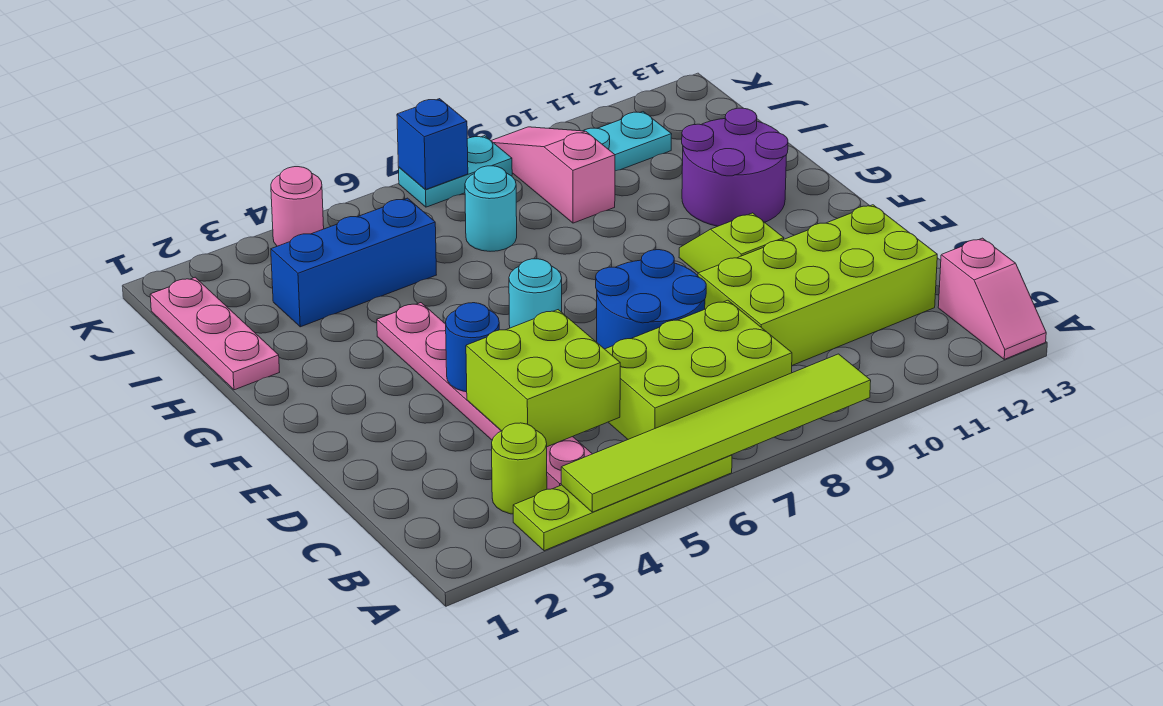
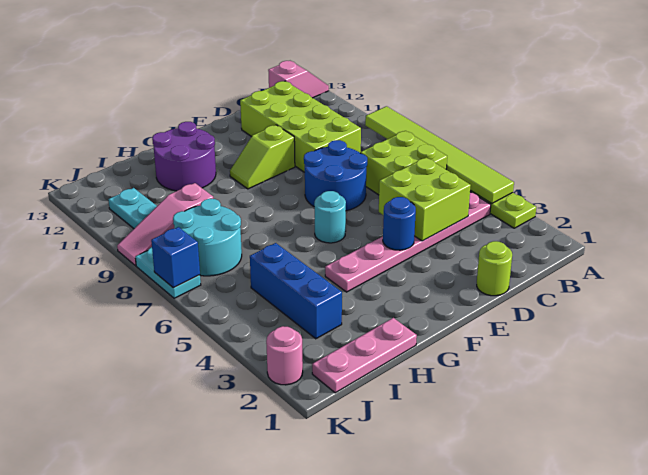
lime round brick B3 level 1 -> lime round brick D1 level 1
lime brick B6:C8 level 1 -> lime brick B6:C7 level 1
cyan round brick I7 level 1 -> cyan round brick I7:J8 level 1
pink round brick K4 level 1 -> pink round brick K2 level 1

